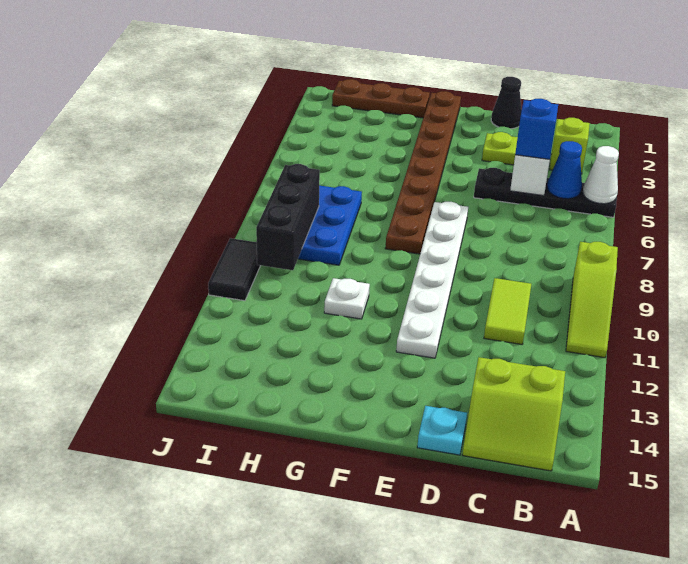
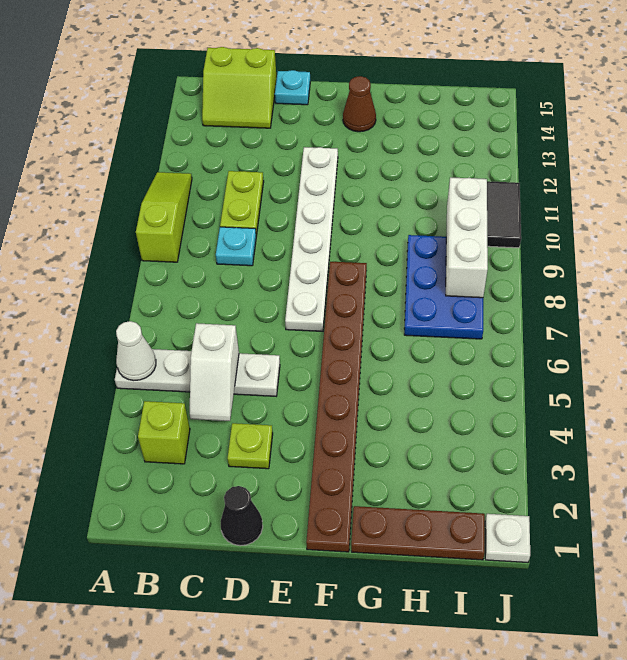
black plate A5:D5 level 1 -> white plate A5:D5 level 1
blue cone B5 level 2 -> none
lime slope B14:C15 level 1 top 14 -> lime slope B14:C15 level 1 top 15
blue brick C5 level 3 -> none
none -> cyan plate C9 level 1
lime tile C10:C11 level 1 -> lime plate C10:C11 level 1
none -> brown cone F14 level 1
white plate G11 level 1 -> white plate J1 level 1
black brick I8:I10 level 2 -> white brick I8:I10 level 2

